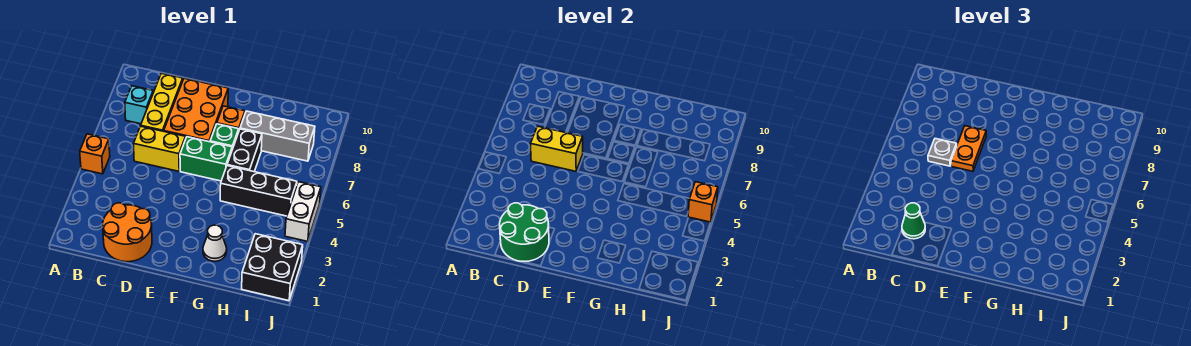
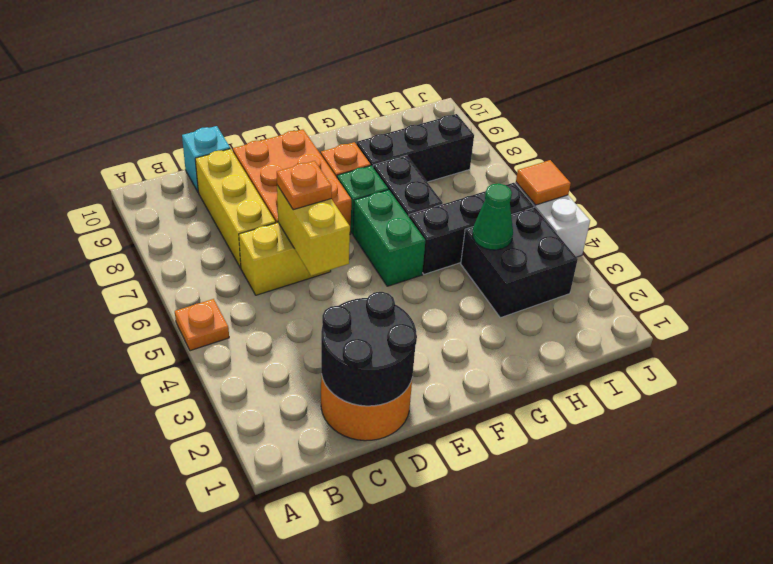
orange brick A5 level 1 -> orange plate A5 level 1
cyan brick B8 level 1 -> cyan brick C10 level 1
green round brick C1:D2 level 2 -> black round brick C1:D2 level 2
green cone C2 level 3 -> green cone H4 level 2
yellow brick C6:D6 level 2 -> yellow brick D5:D6 level 2
grey plate C6 level 3 -> none
orange plate D6:D7 level 3 -> orange plate D6 level 3
green brick E6:F6 level 1 -> green brick F5:F6 level 1
white cone G2 level 1 -> none
grey brick G8:I8 level 1 -> black brick G8:I8 level 1
black brick I1:J2 level 1 -> black brick H3:I4 level 1
orange brick J5 level 2 -> orange tile J5 level 2

